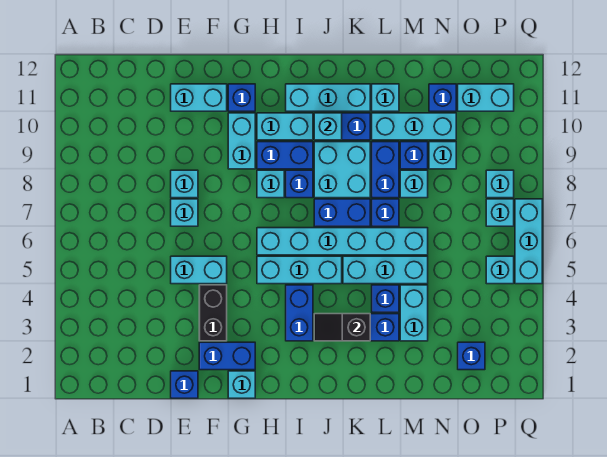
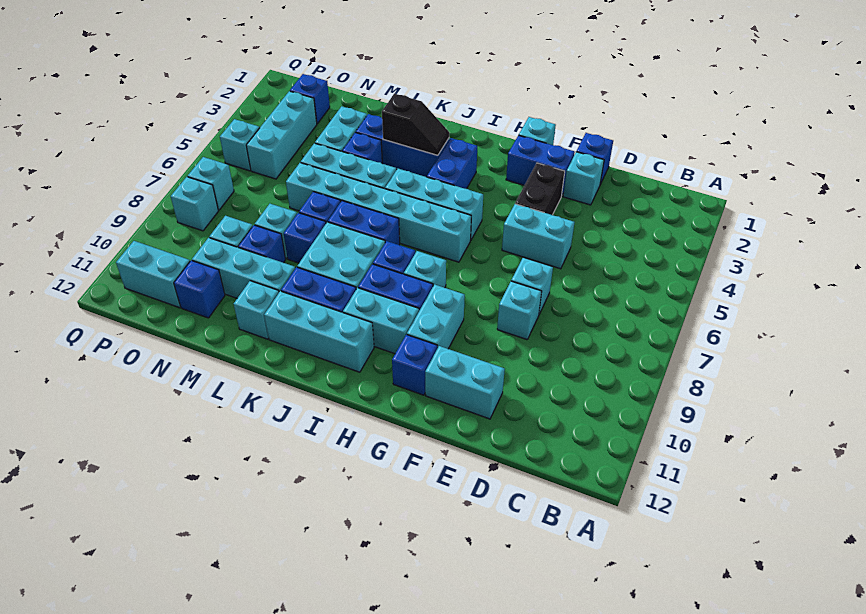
cyan brick J10 level 2 -> cyan brick E2 level 1
blue brick L8:L9 level 1 -> blue brick L8 level 1
cyan brick Q5:Q7 level 1 -> cyan brick O3:O5 level 1

